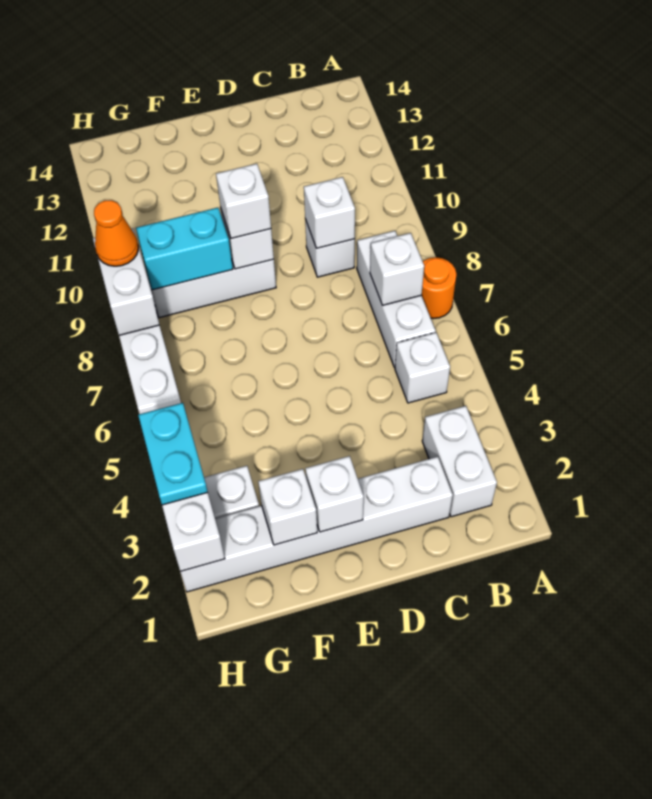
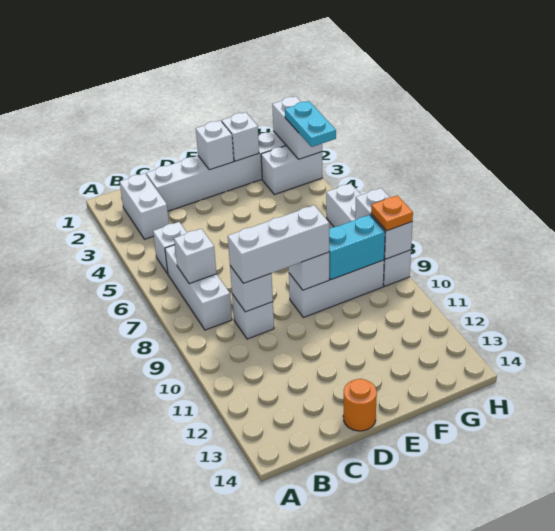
orange round brick A7 level 1 -> orange round brick D14 level 1
white brick E9 level 3 -> white brick C9:E9 level 3
orange cone H9 level 3 -> orange plate H9 level 3

